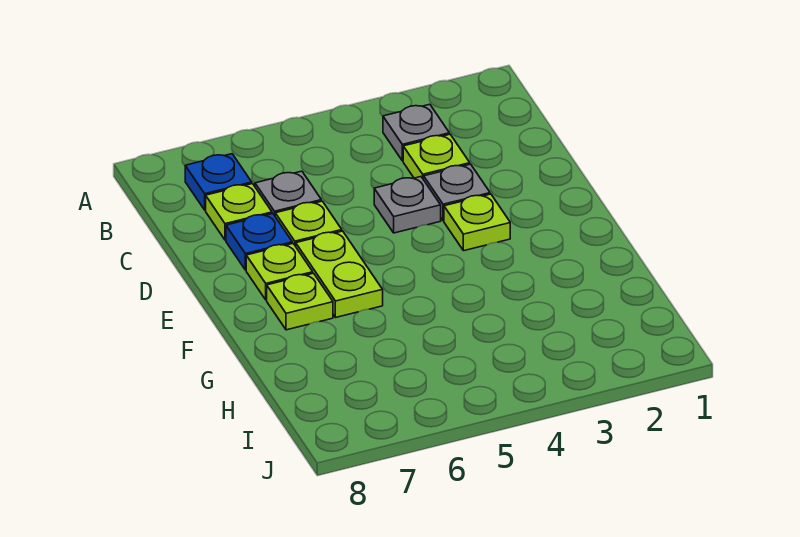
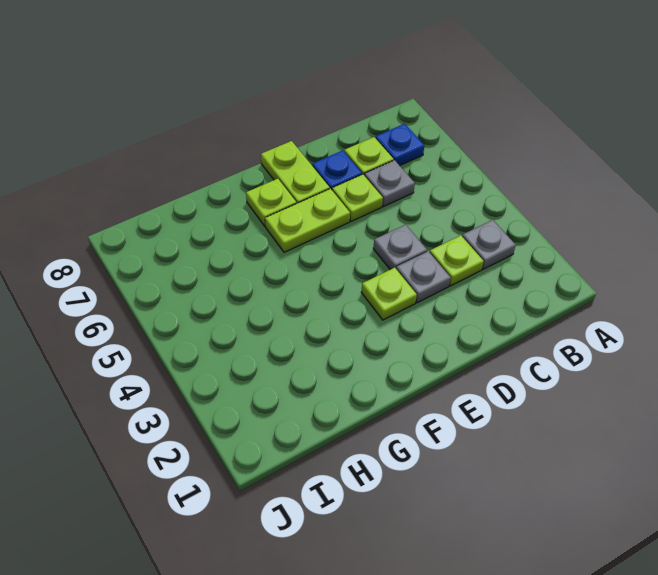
lime plate E7 level 1 -> lime plate E7:E8 level 1

